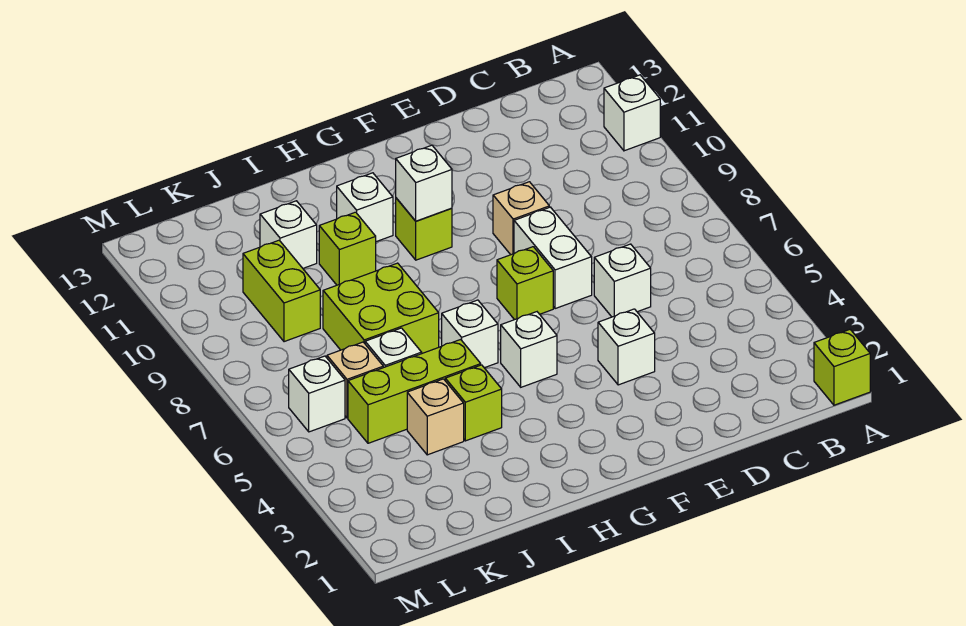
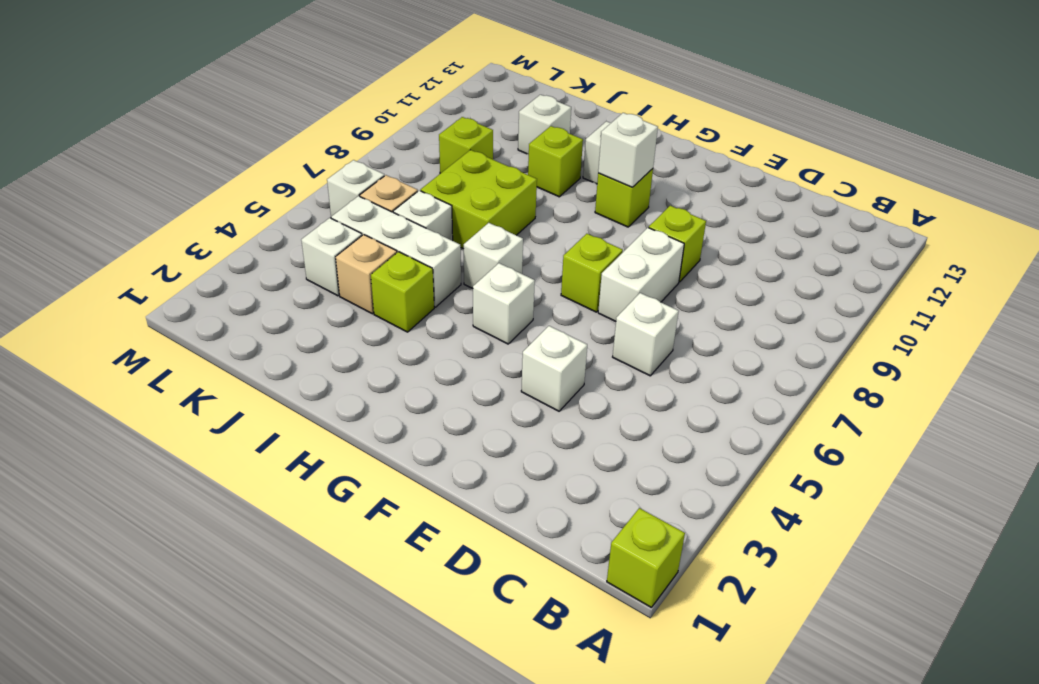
white brick A11 level 1 -> white brick K4 level 1
tan brick E9 level 1 -> lime brick E9 level 1
lime brick I5:K5 level 1 -> white brick I5:K5 level 1
lime brick K9:K10 level 1 -> lime brick K9 level 1

